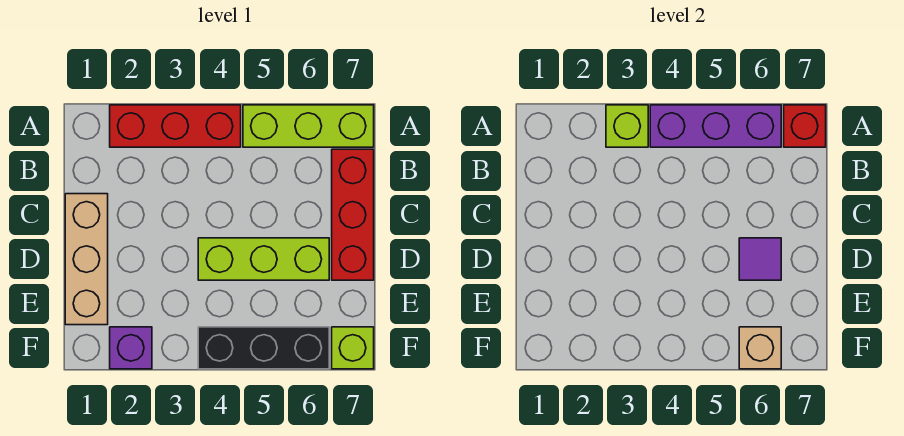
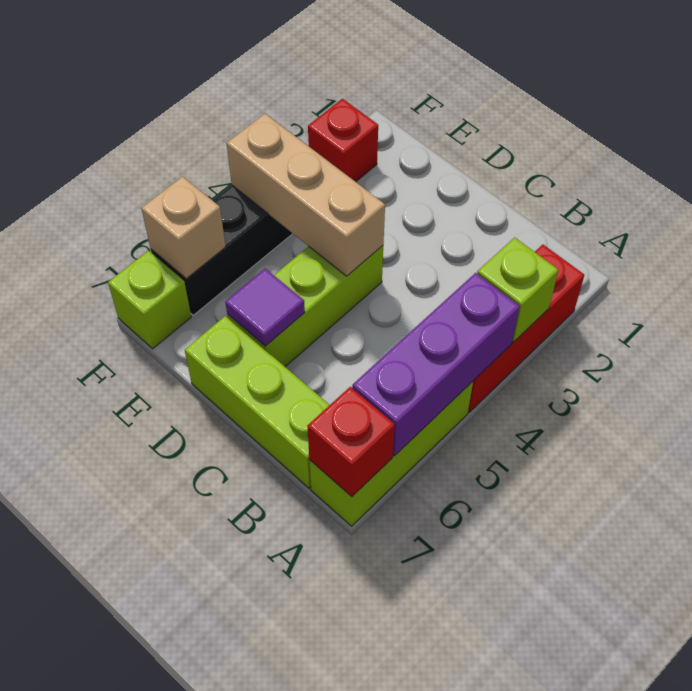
red brick B7:D7 level 1 -> lime brick B7:D7 level 1
tan brick C1:E1 level 1 -> tan brick D4:F4 level 2
purple brick F2 level 1 -> red brick F2 level 1

